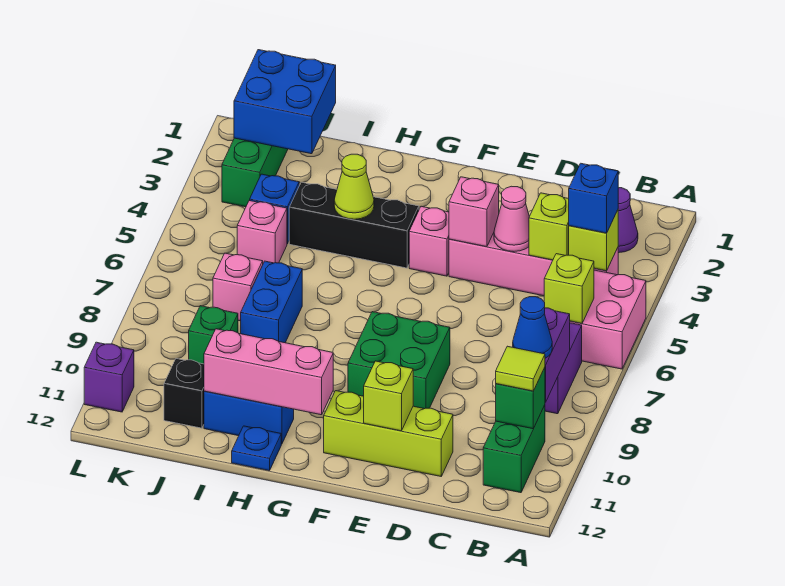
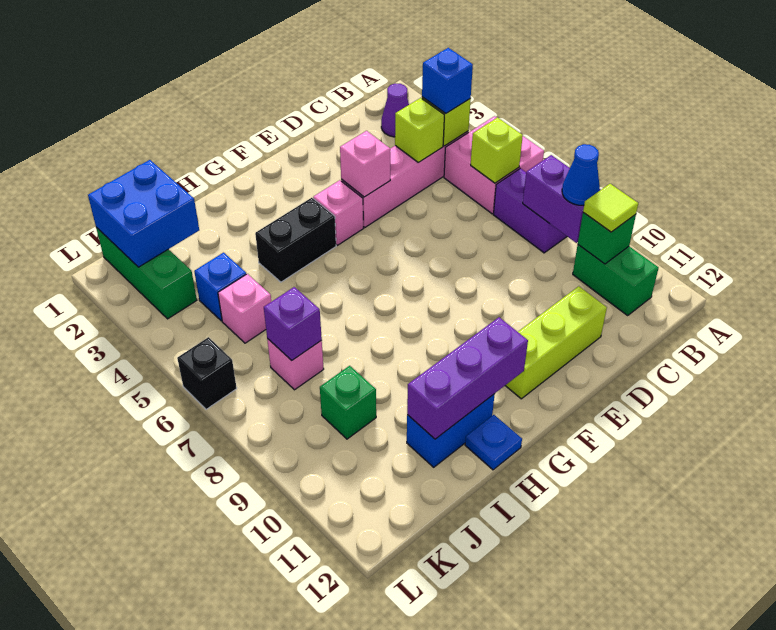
pink cone D4 level 2 -> none
green brick E8:F9 level 1 -> none
lime brick E11 level 2 -> none
black brick G4:I4 level 1 -> black brick G4:H4 level 1
pink brick G11:I11 level 2 -> purple brick G11:I11 level 2
lime cone H4 level 2 -> none
blue brick I7:I8 level 1 -> none
black brick J11 level 1 -> black brick L6 level 1
purple brick L11 level 1 -> purple brick J7 level 2

